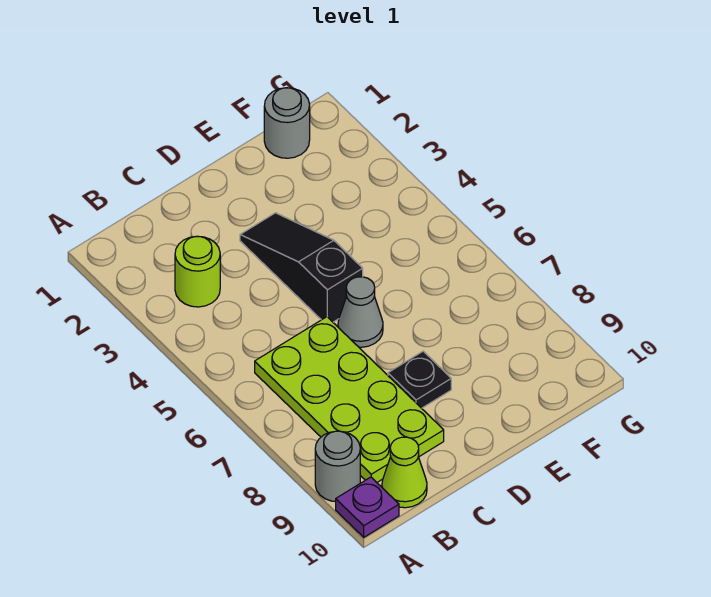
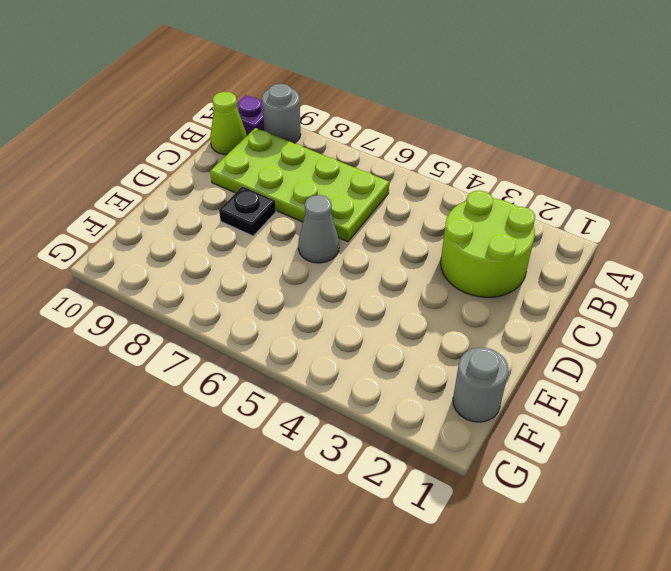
lime round brick B3 level 1 -> lime round brick B2:C3 level 1
black slope D3:D5 level 1 top 5 -> none

